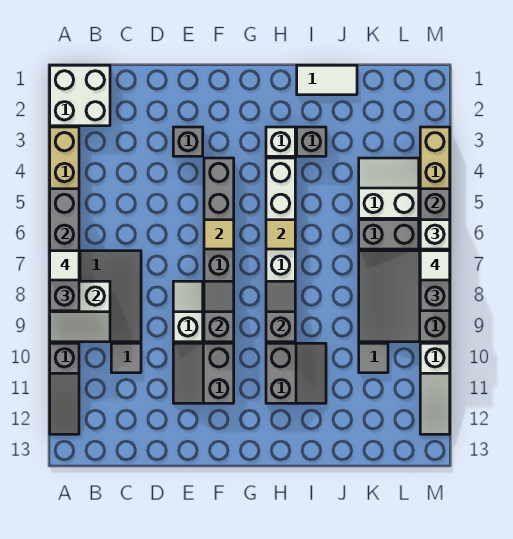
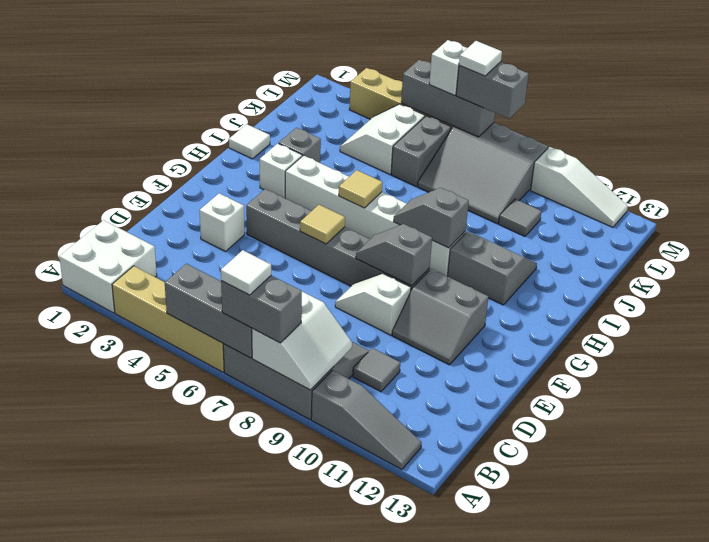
grey brick E3 level 1 -> white brick E3 level 1
white tile I1:J1 level 1 -> white tile I1 level 1

